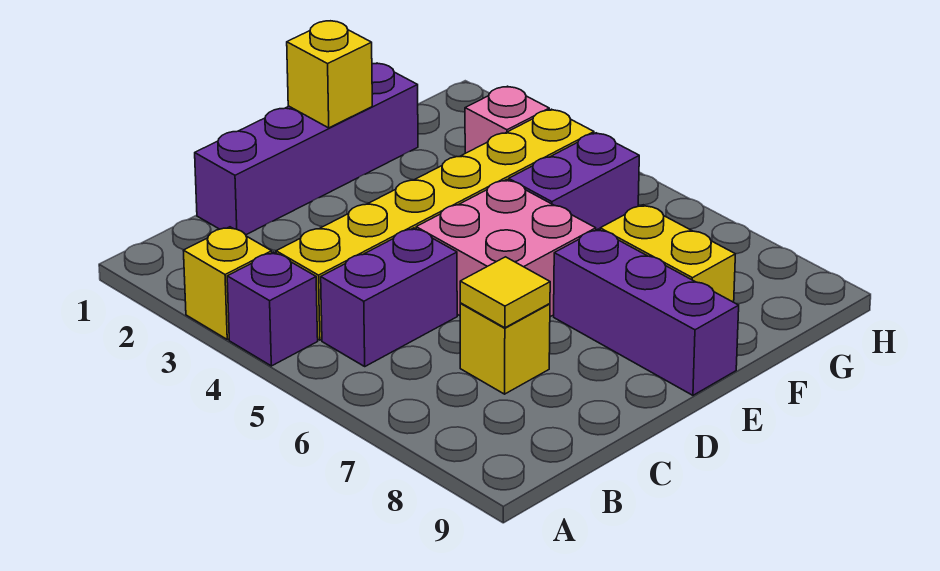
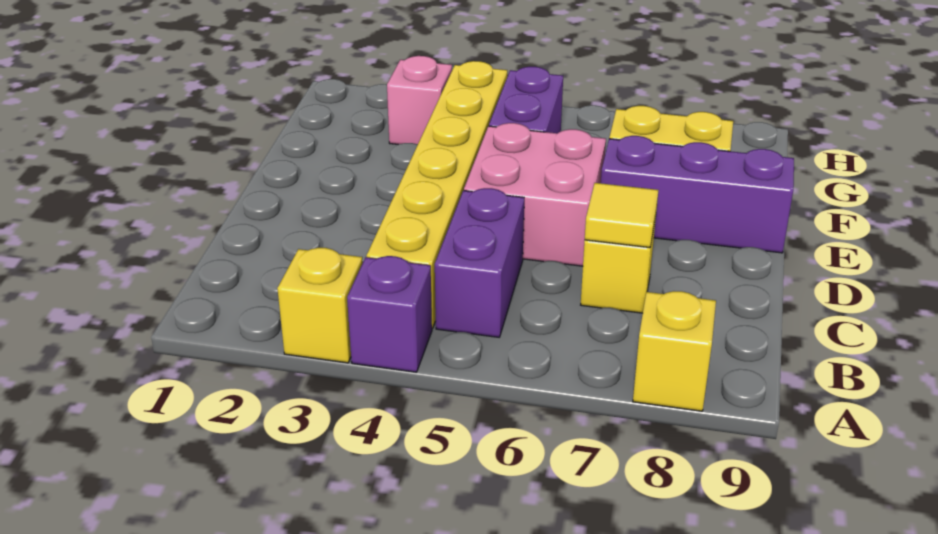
purple brick C1:F1 level 1 -> none
yellow brick E1 level 2 -> yellow brick A8 level 1

